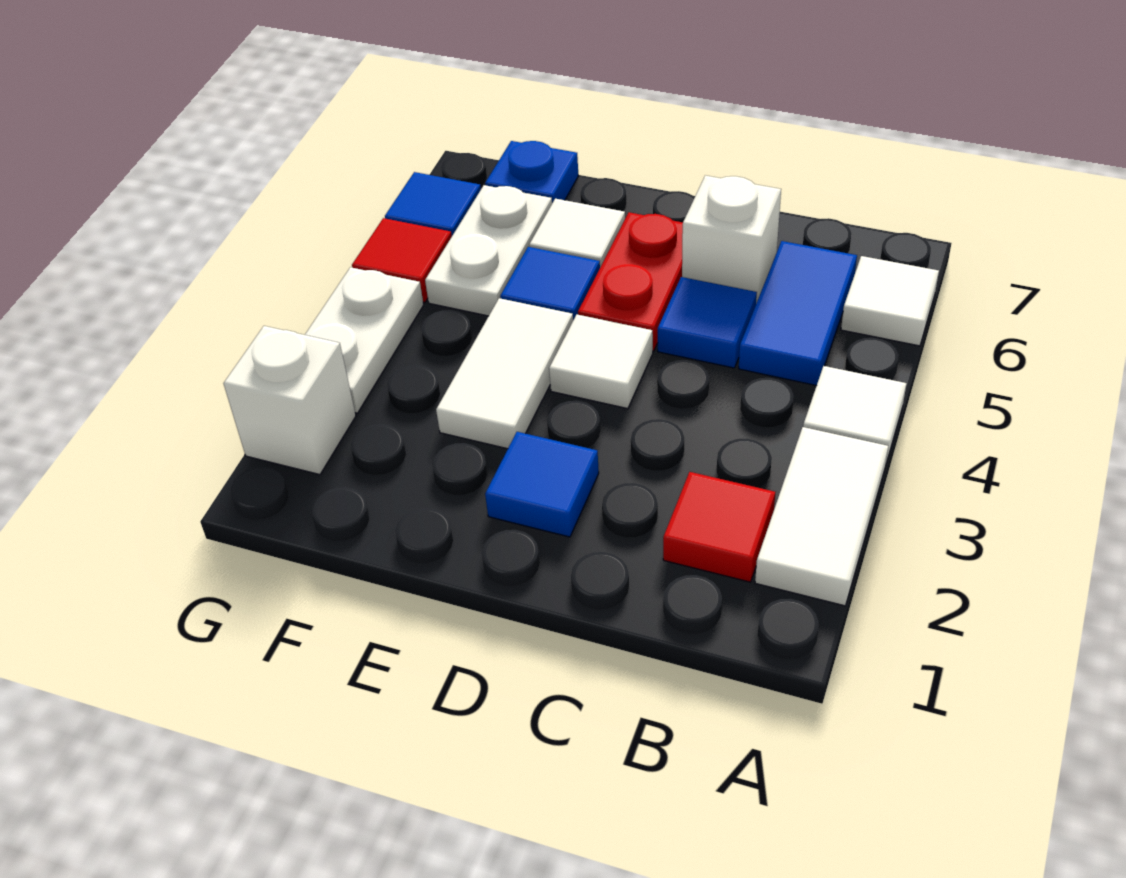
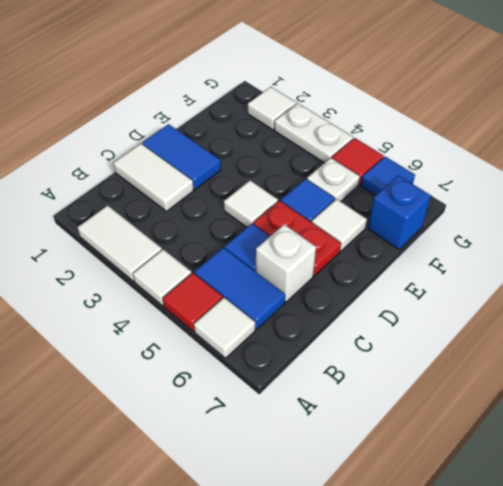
red tile B2 level 1 -> red tile A5 level 1
blue tile D2 level 1 -> blue tile D1:D2 level 1
white tile E3:E4 level 1 -> white tile C1:C2 level 1
white plate F5:F6 level 1 -> white plate F5 level 1
blue plate F7 level 1 -> blue brick F7 level 1
white brick G2 level 1 -> white tile G2 level 1

